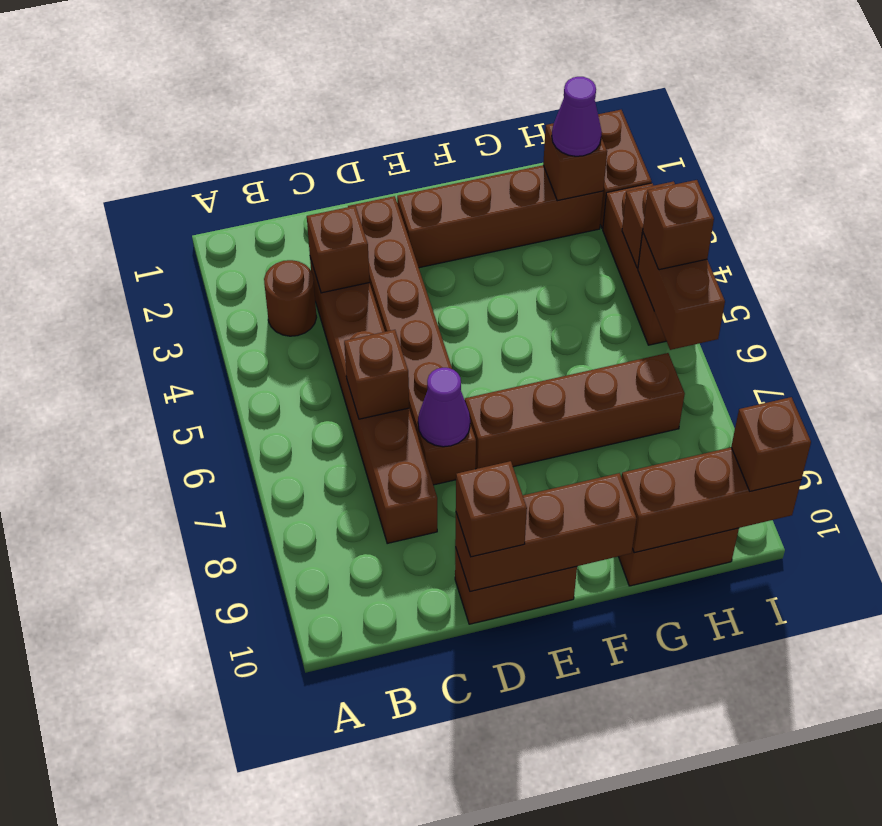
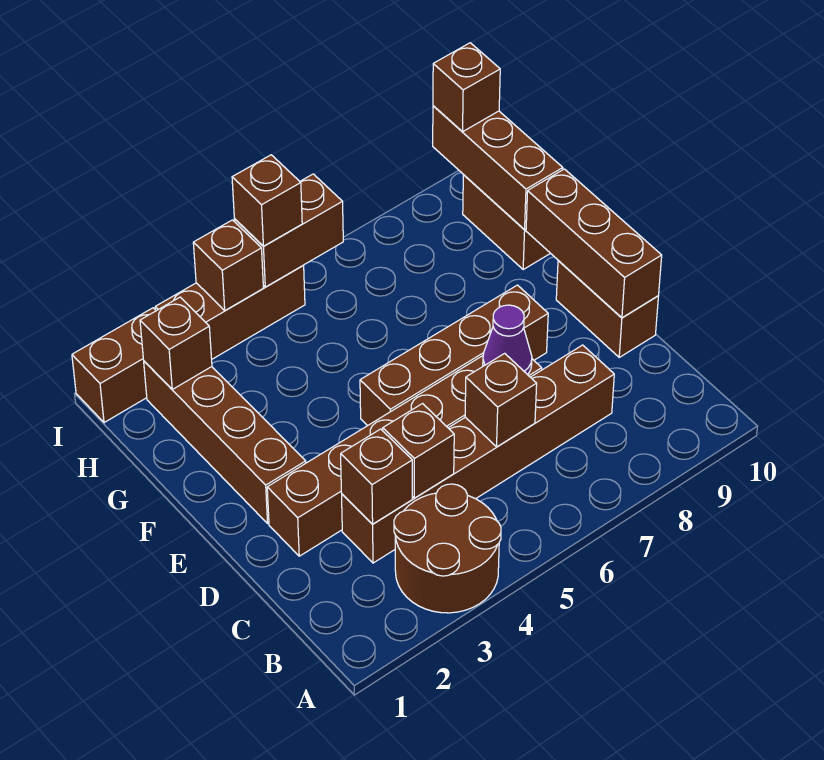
brown round brick B3 level 1 -> brown round brick A3:B4 level 1
brown brick D10 level 3 -> brown brick C4 level 2
brown brick E7:H7 level 1 -> brown brick E5:E8 level 1
purple cone H2 level 3 -> none

